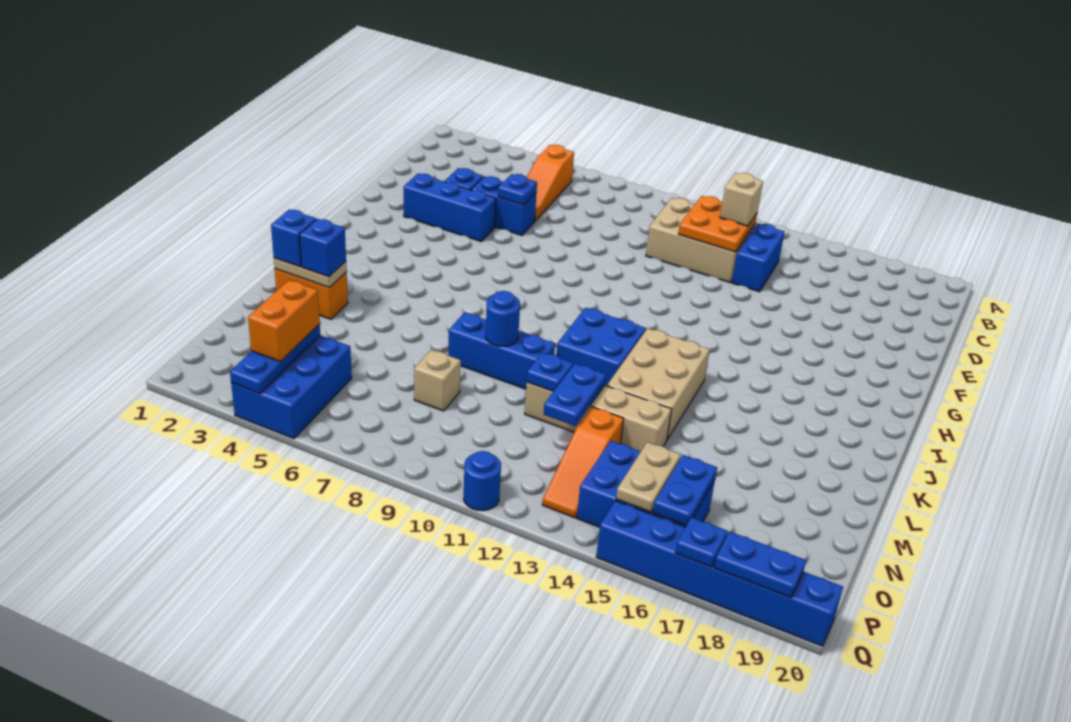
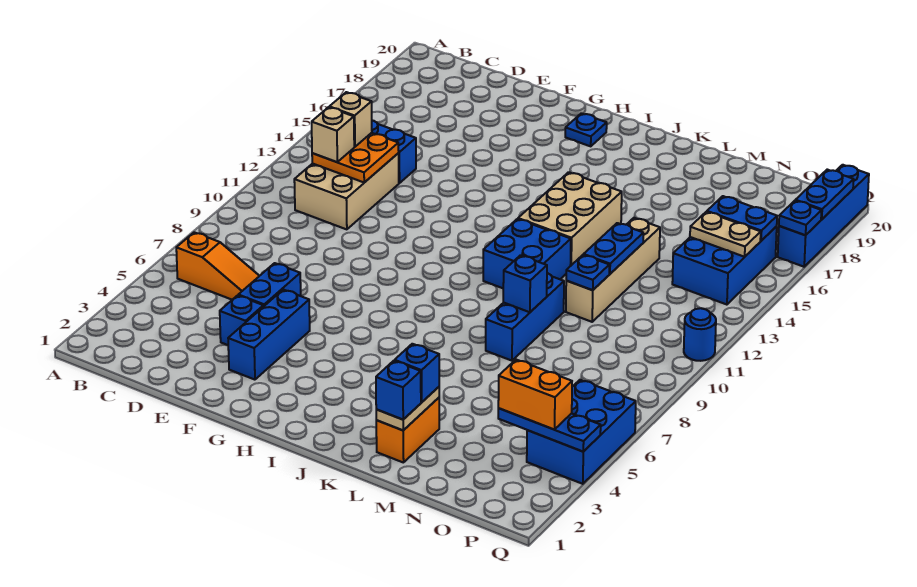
blue plate E6 level 2 -> blue plate H19 level 1
tan brick J13:L14 level 1 -> tan brick J13:K15 level 1
blue round brick L9 level 2 -> blue brick L9 level 2
blue plate M12:N12 level 2 -> blue plate M12:M13 level 2
tan brick N8 level 1 -> tan brick C12 level 3
orange slope N13:P13 level 1 top N -> none
blue brick O4:Q5 level 1 -> blue brick P4:Q6 level 1
blue brick Q15:Q20 level 1 -> blue brick Q17:Q20 level 1

